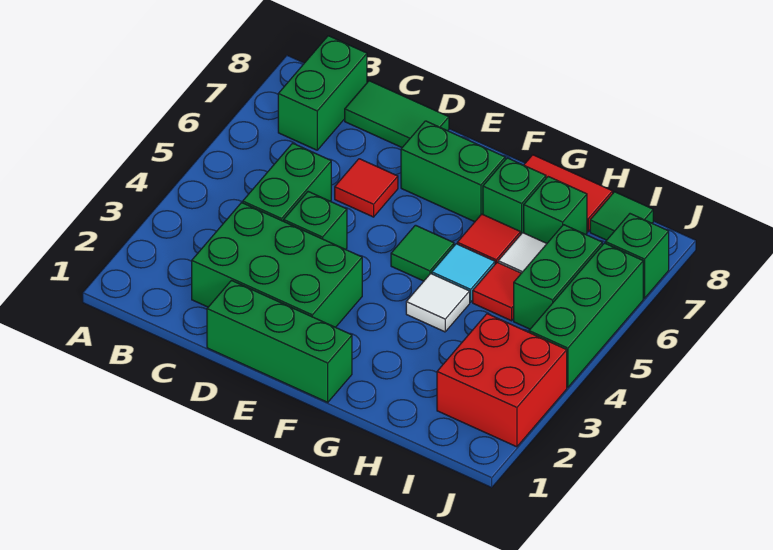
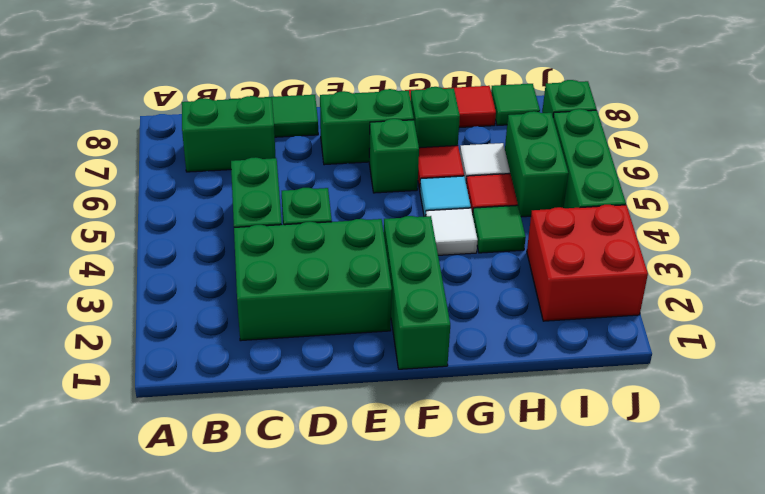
green brick B7:B8 level 1 -> green brick B7:C7 level 1
green brick D1:F1 level 1 -> green brick F1:F3 level 1
red tile D6 level 1 -> none
green tile F5 level 1 -> green tile H4 level 1
green brick H7 level 1 -> green brick F6 level 1

